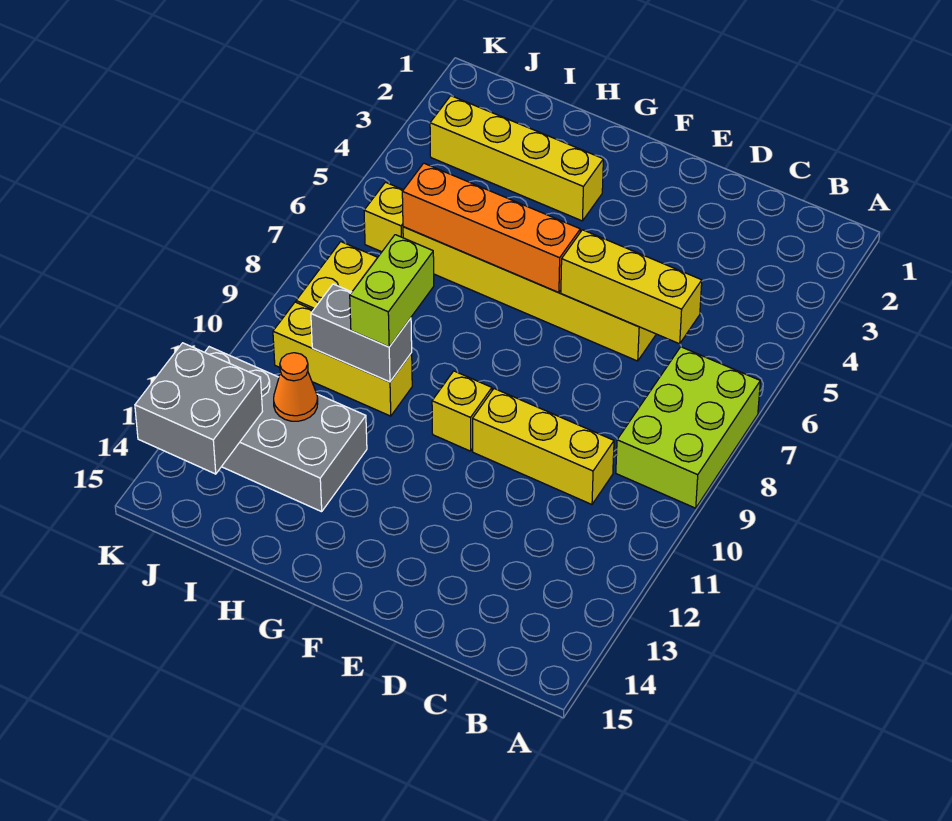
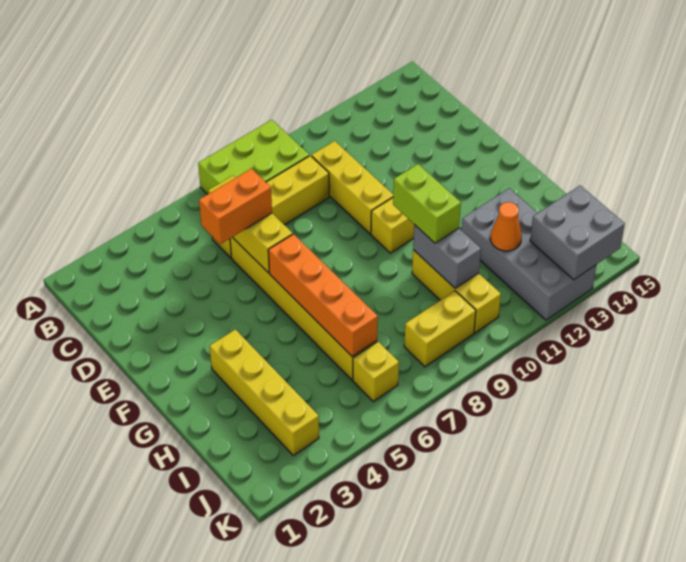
none -> yellow brick C6:C9 level 1
none -> orange brick D5:D6 level 3
lime brick H9:H10 level 3 -> lime brick G10:H10 level 3

